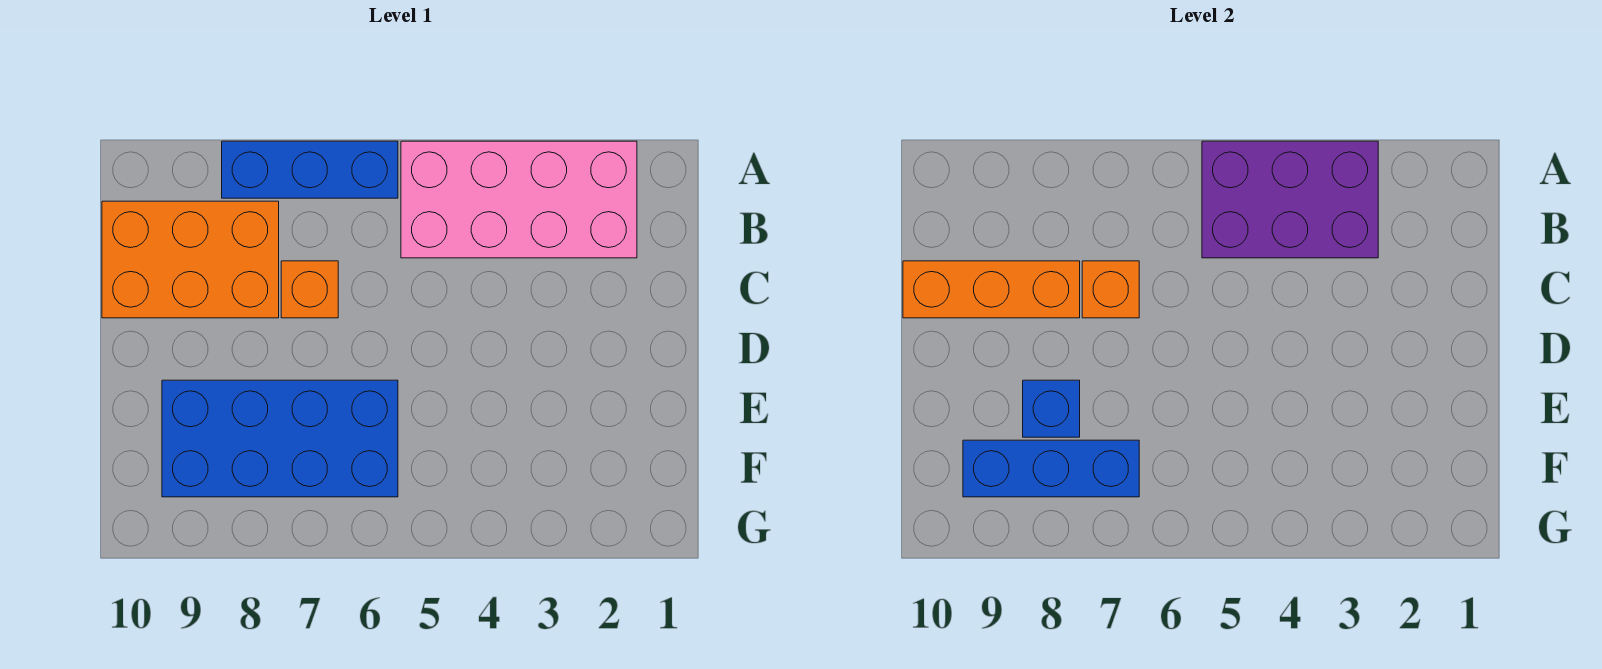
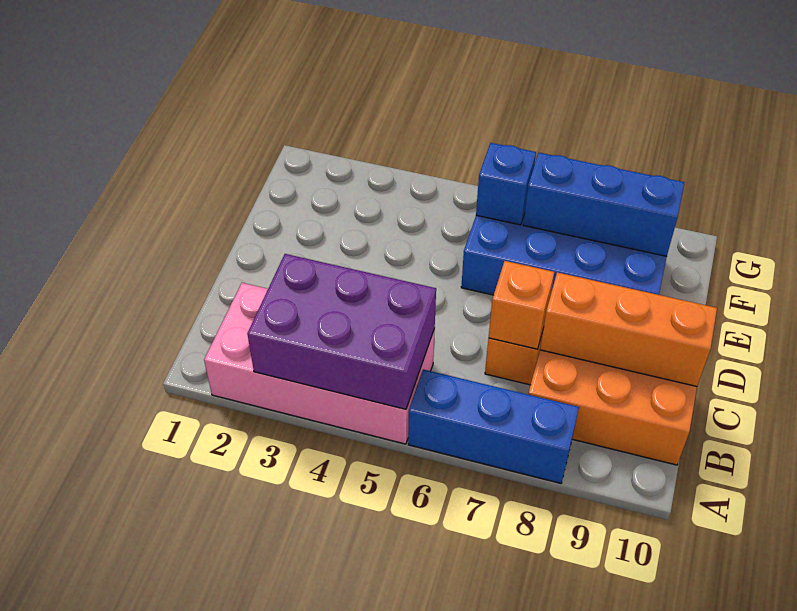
blue brick E8 level 2 -> blue brick F6 level 2

